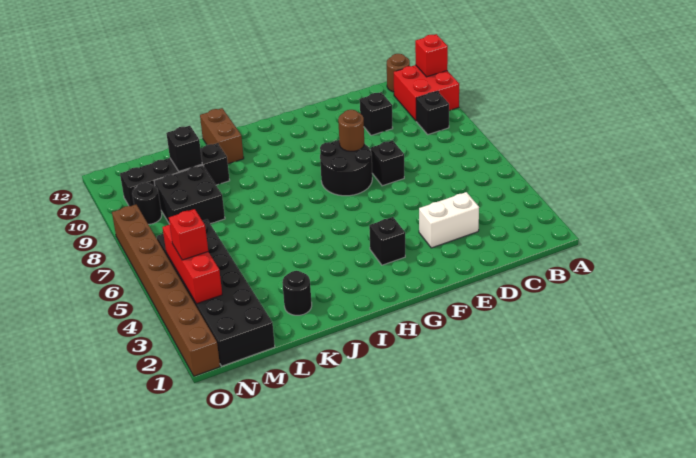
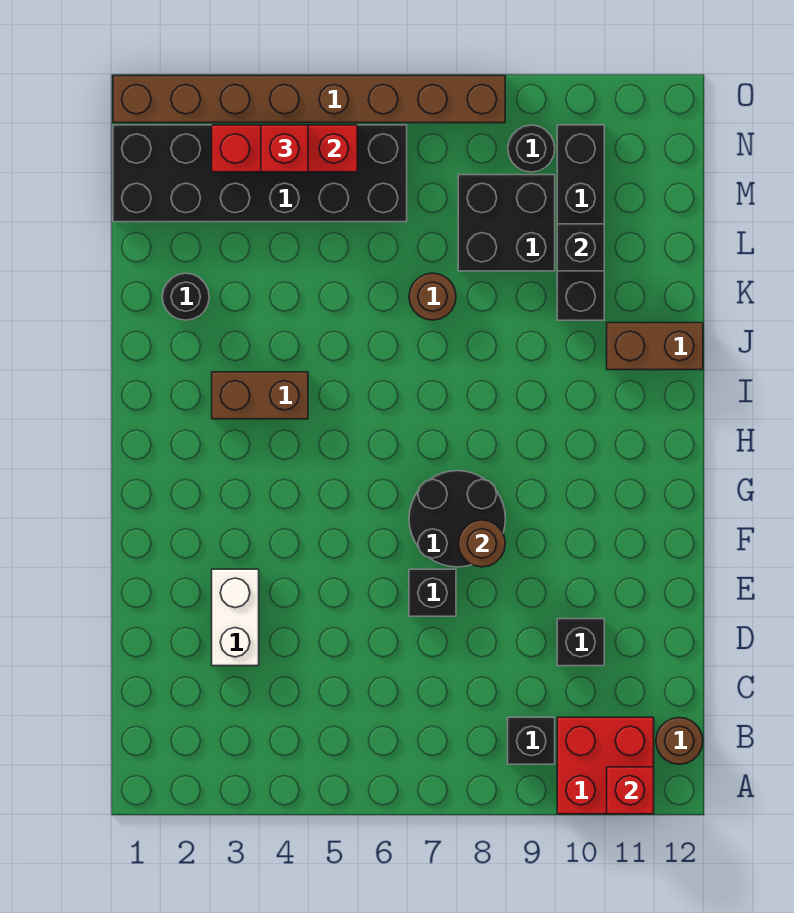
black brick G3 level 1 -> none
none -> brown brick I3:I4 level 1
none -> brown round brick K7 level 1

